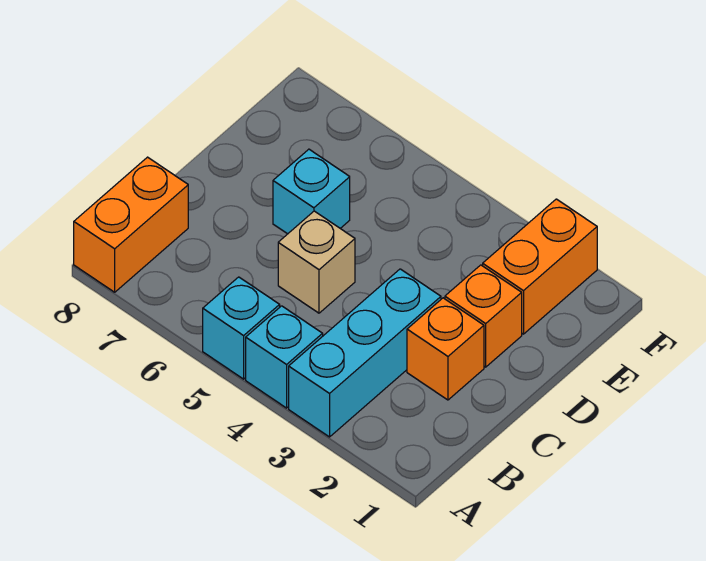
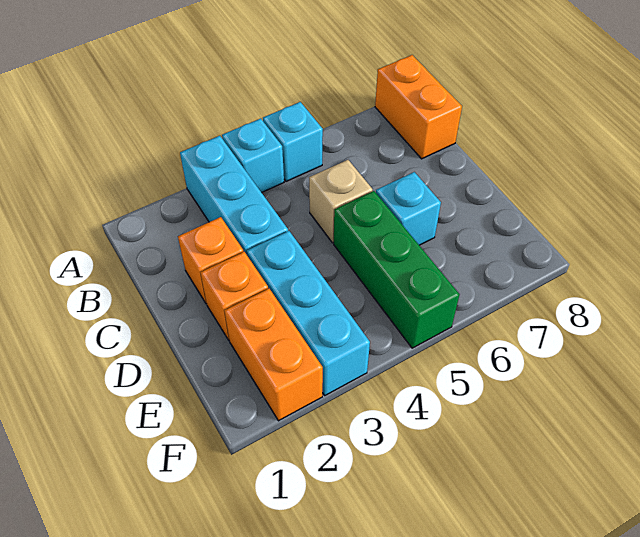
none -> cyan brick D3:F3 level 1
none -> green brick D5:F5 level 1

